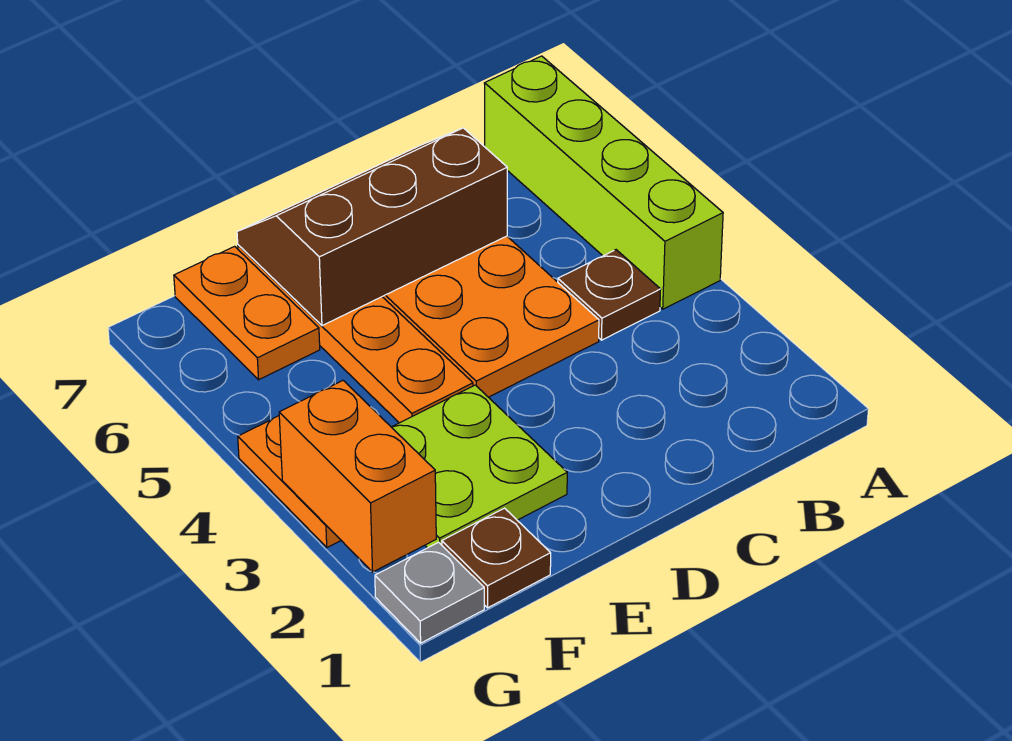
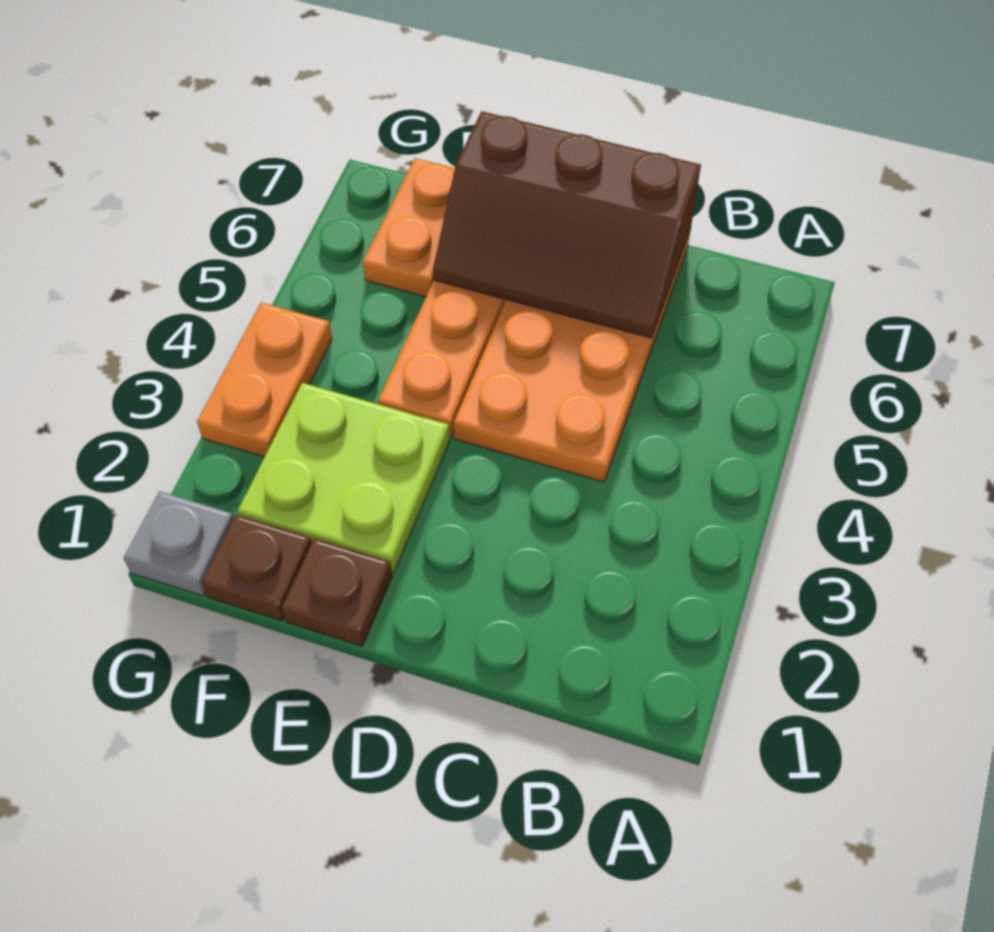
lime brick A4:A7 level 1 -> none
brown plate B4 level 1 -> brown plate E1 level 1
brown slope C6:E7 level 2 top 6 -> brown slope C6:E7 level 2 top 7
orange brick G2:G3 level 2 -> none

